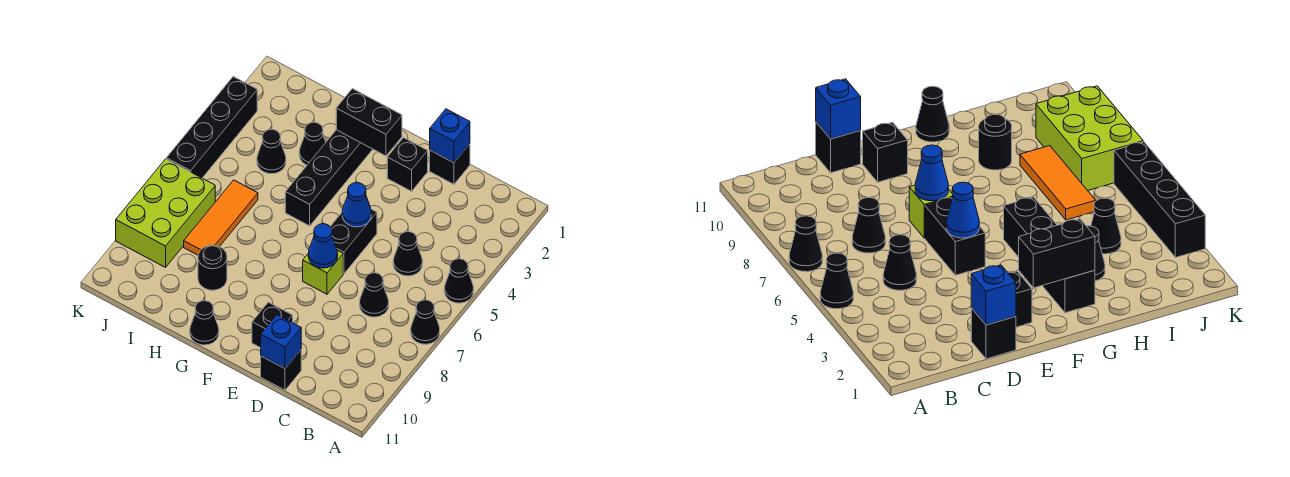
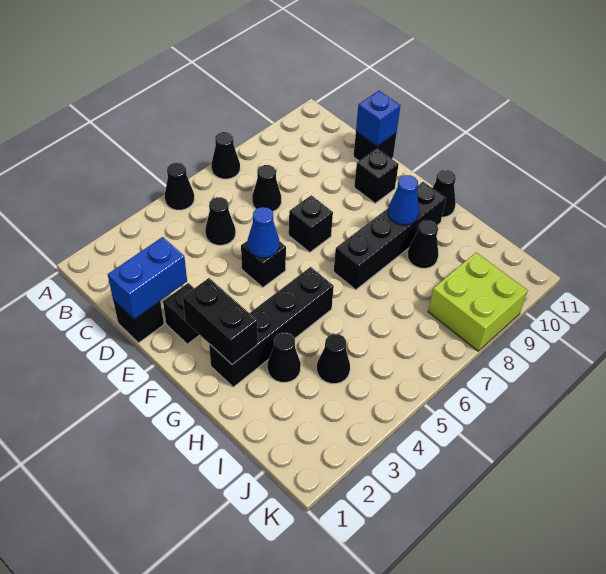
blue brick D1 level 2 -> blue brick D1:D2 level 2
black brick E5:E6 level 1 -> black brick E5 level 1
lime brick E7 level 1 -> black brick E7 level 1
blue cone E7 level 2 -> blue cone G9 level 2
black round brick H9 level 1 -> black cone H9 level 1
orange tile I6:I8 level 1 -> none
lime brick J7:K9 level 1 -> lime brick J8:K9 level 1
black brick K3:K6 level 1 -> black brick G7:G10 level 1

